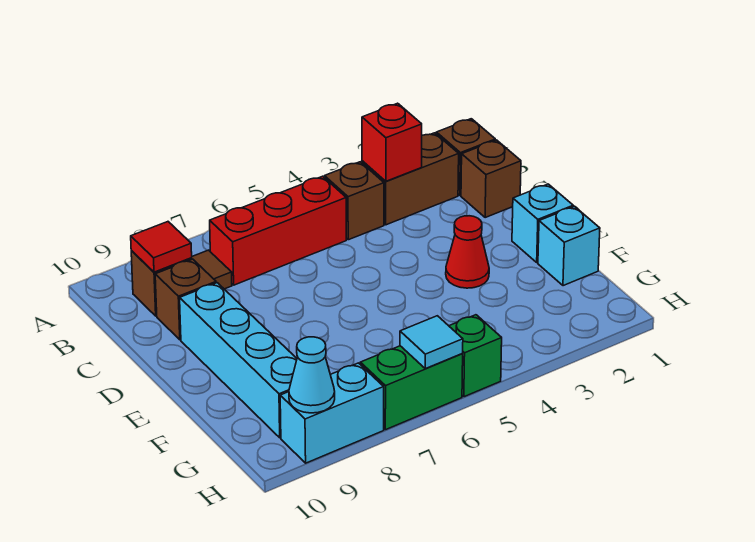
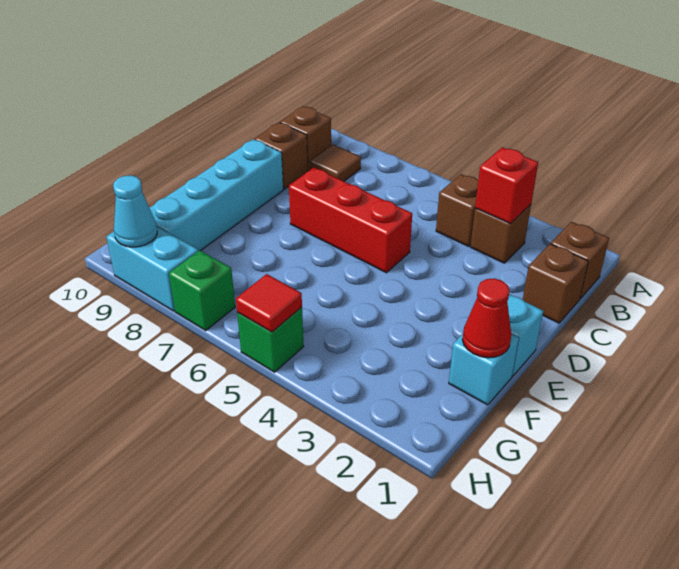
brown brick B2:B3 level 1 -> brown brick B3 level 1
red brick B5:B7 level 1 -> red brick D5:D7 level 1
red tile B9 level 2 -> red tile H5 level 2
red cone E3 level 1 -> red cone F1 level 2
green brick H6:H7 level 1 -> green brick H7 level 1
cyan tile H6 level 2 -> none

